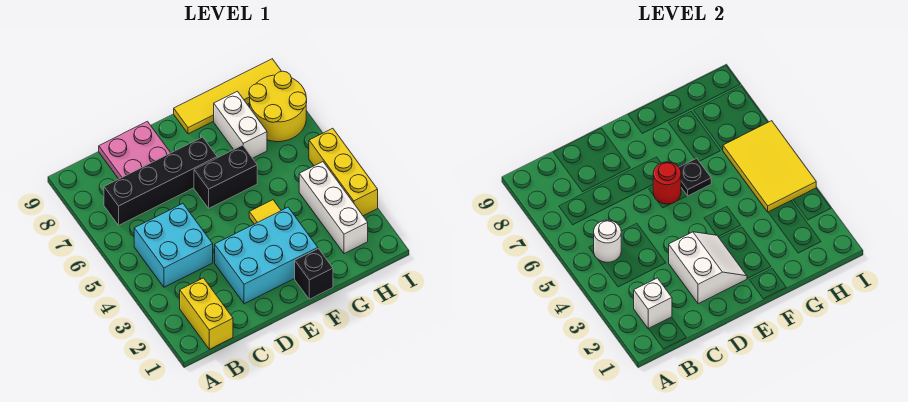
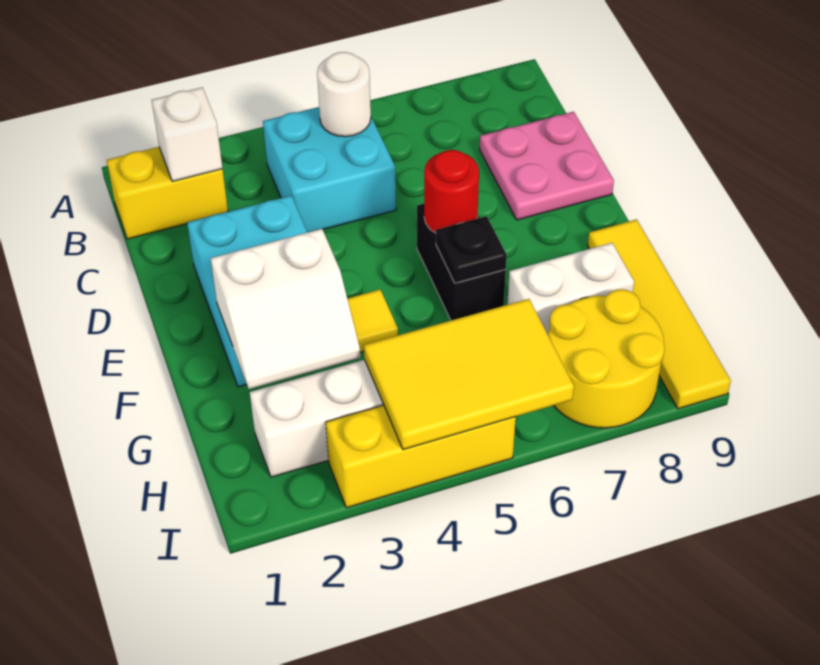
black brick B7:E7 level 1 -> none
white slope D2:E3 level 2 top D -> white slope F2:G3 level 2 top F
black brick F1 level 1 -> none

